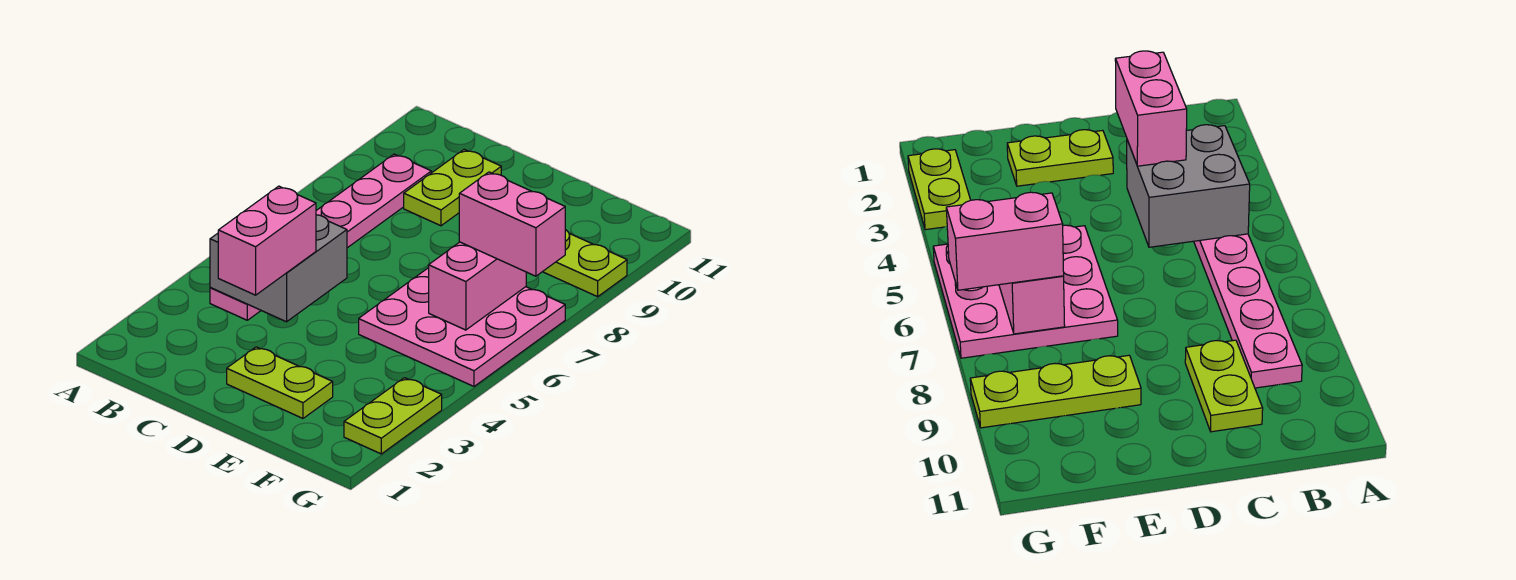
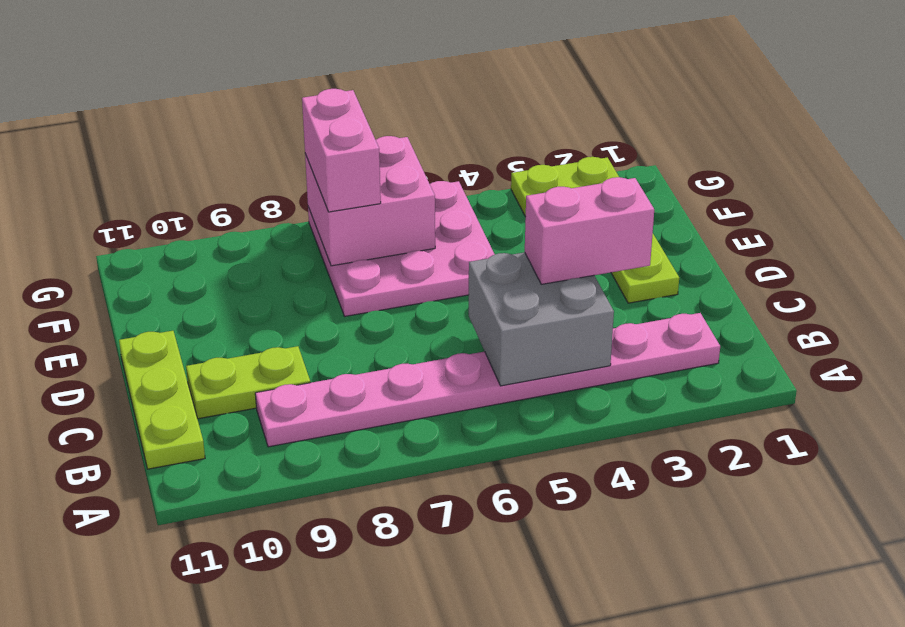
pink plate B4:B9 level 1 -> pink plate B2:B9 level 1
lime plate E9:G9 level 1 -> lime plate B11:D11 level 1
pink brick F6:F7 level 2 -> pink brick F6:G7 level 2

